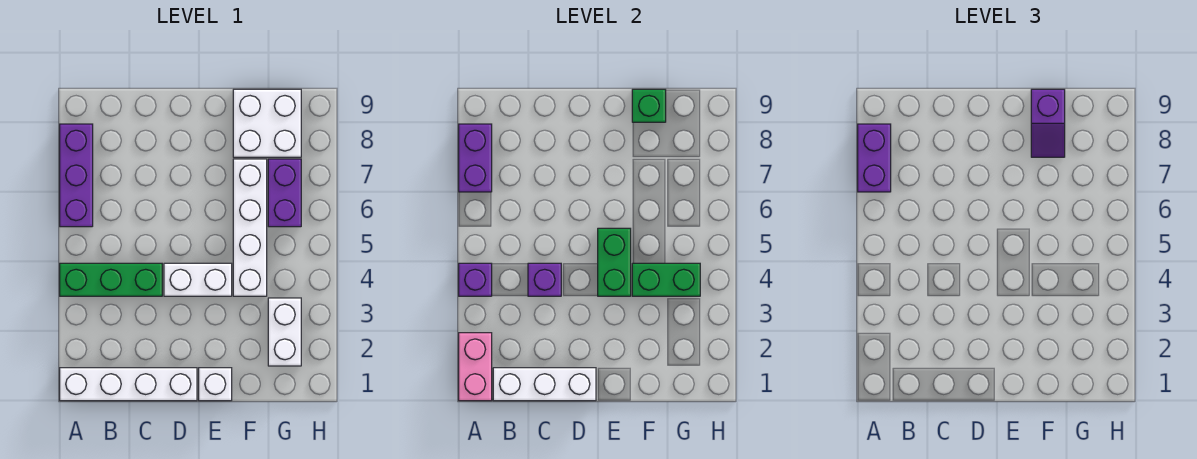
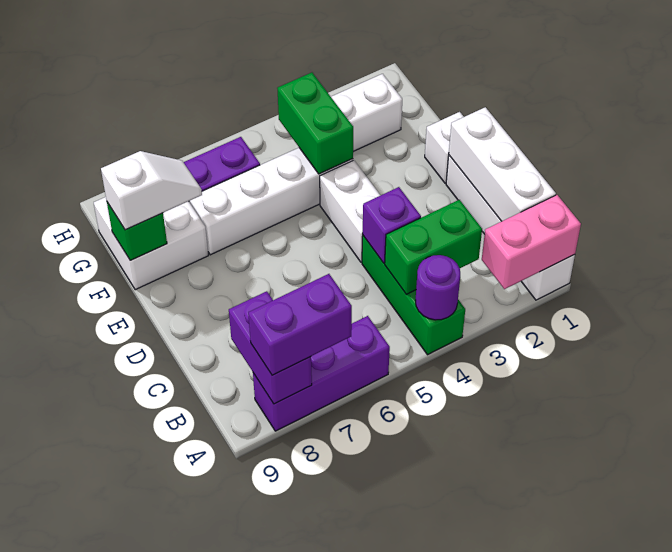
purple brick A4 level 2 -> purple round brick A4 level 2
purple brick A7:A8 level 2 -> purple brick A8:B8 level 2
green brick E4:E5 level 2 -> green brick B3:B4 level 2
purple slope F8:F9 level 3 top 9 -> white slope F8:F9 level 3 top 9

